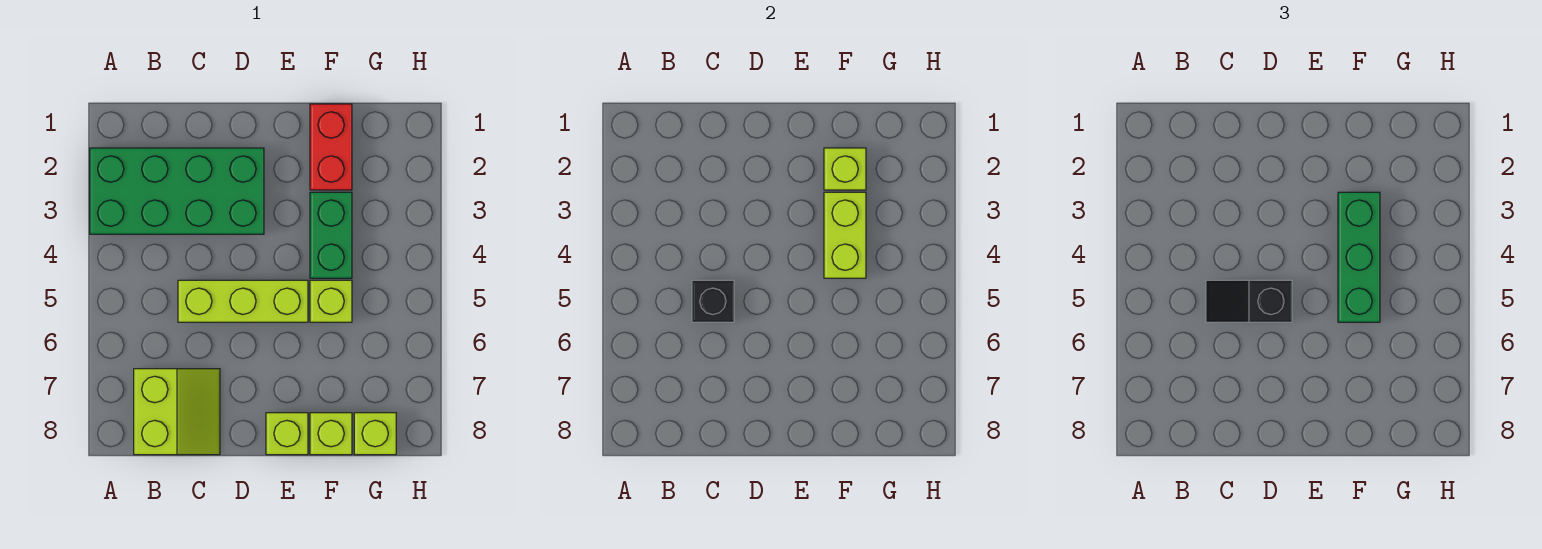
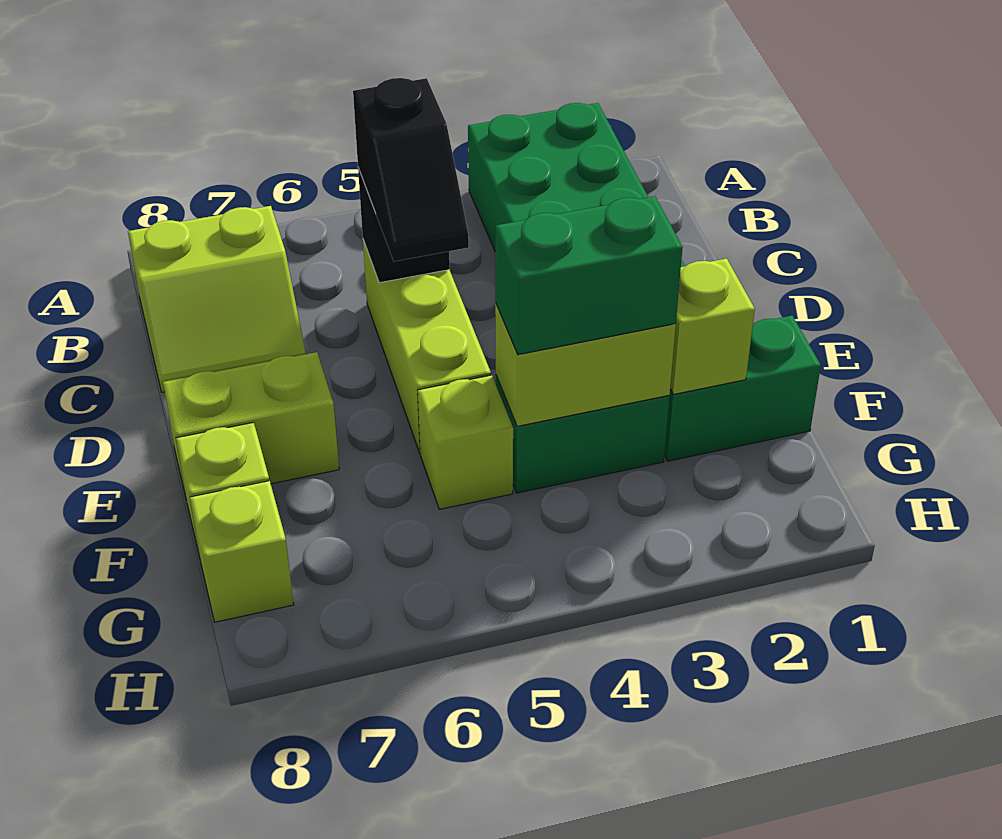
black slope C5:D5 level 3 top D -> black slope C5:D5 level 3 top C
lime brick E8 level 1 -> lime brick E7:E8 level 1
red brick F1:F2 level 1 -> green brick F1:F2 level 1
green brick F3:F5 level 3 -> green brick F3:F4 level 3

